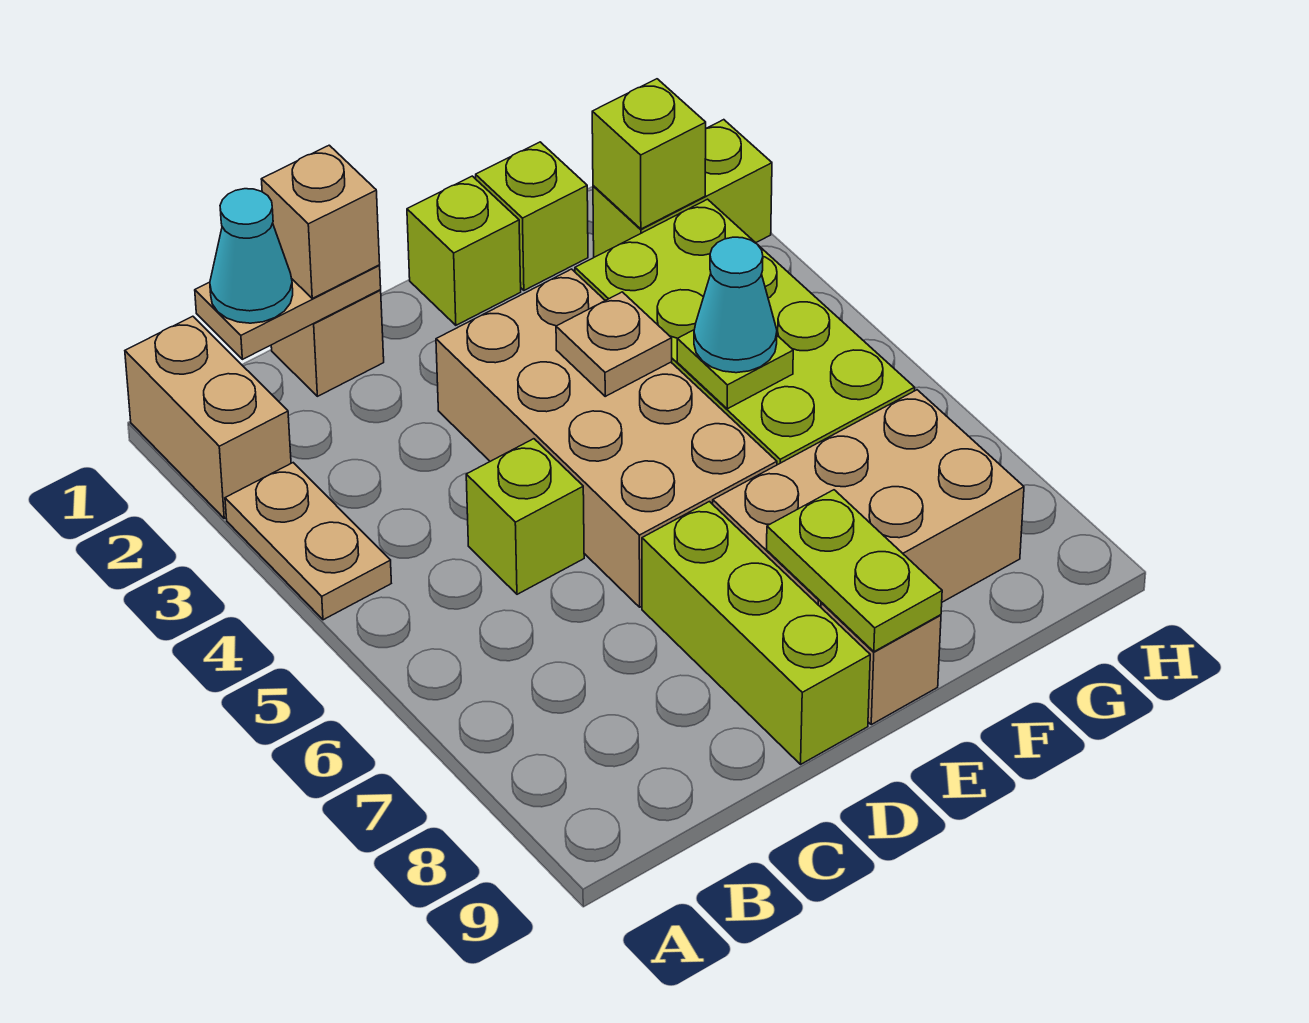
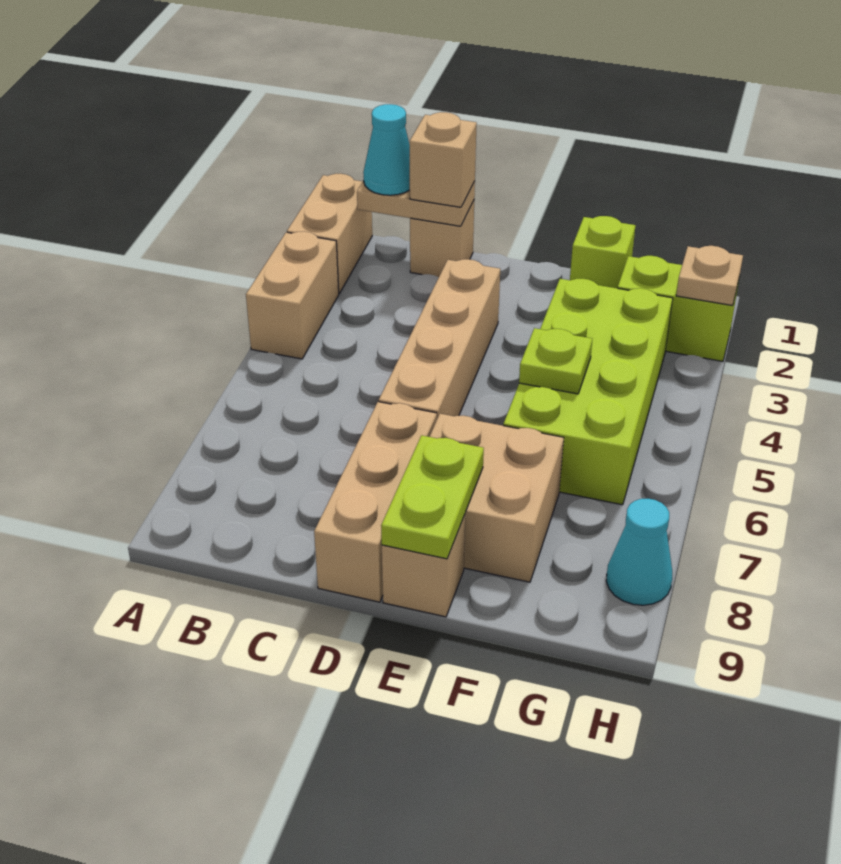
tan plate A3:A4 level 1 -> tan brick A3:A4 level 1
lime brick C5 level 1 -> none
tan brick D3:E6 level 1 -> tan brick D3:D6 level 1
lime brick D7:D9 level 1 -> tan brick D7:D9 level 1
lime brick E1 level 1 -> none
tan plate E4 level 2 -> tan plate H2 level 2
tan brick E7:G8 level 1 -> tan brick E7:F8 level 1
cyan cone F5 level 3 -> cyan cone H8 level 1
lime brick G2 level 2 -> none

